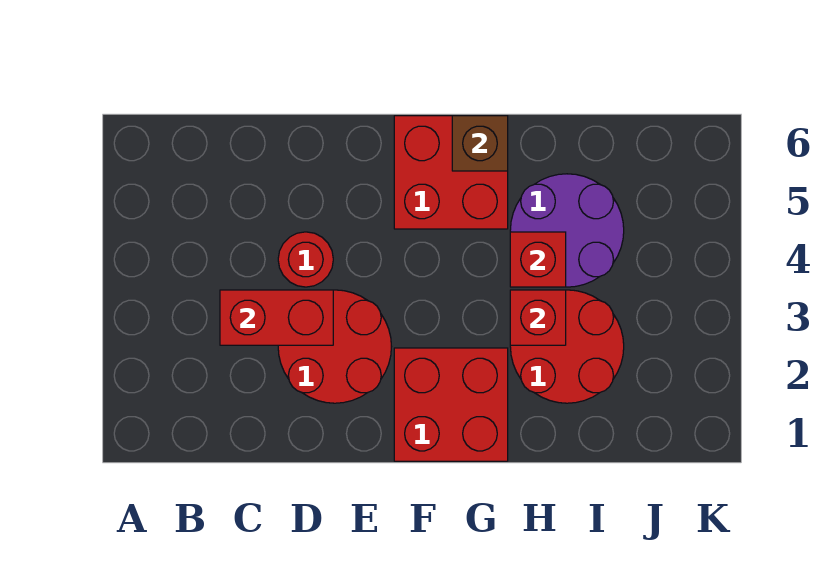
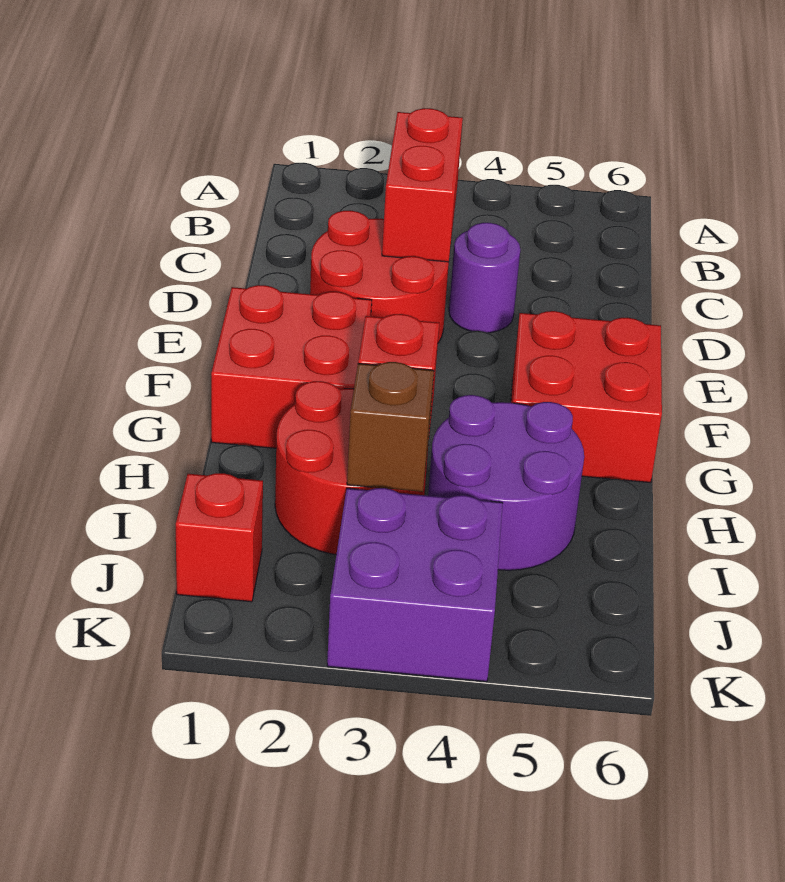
red round brick D4 level 1 -> purple round brick D4 level 1
brown brick G6 level 2 -> brown brick I3 level 2
red brick H4 level 2 -> red brick J1 level 1
none -> purple brick J3:K4 level 1

